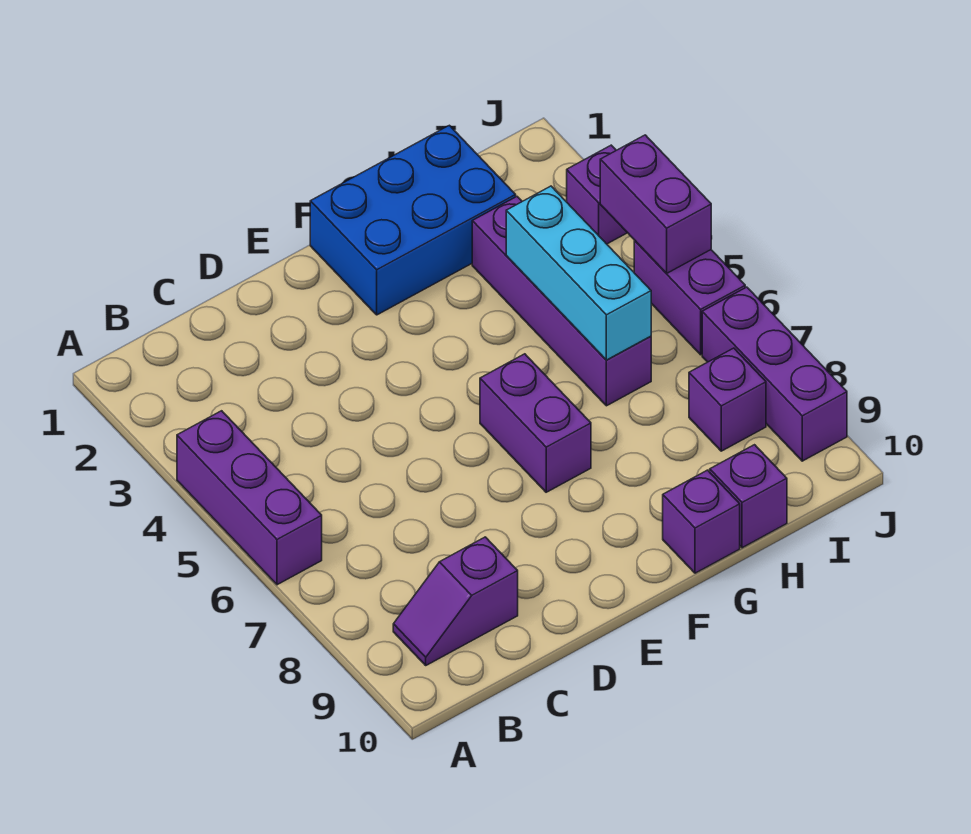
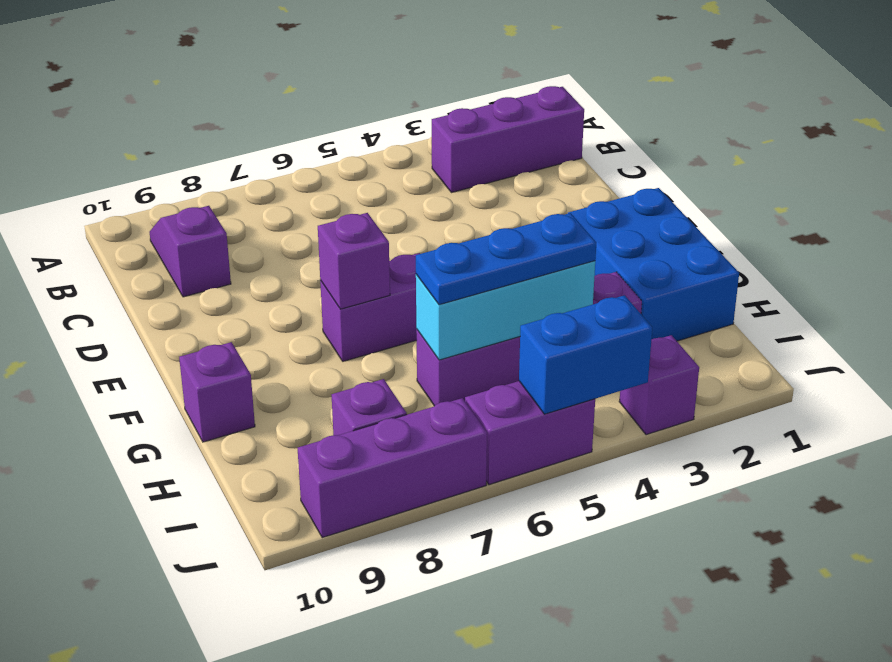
purple brick A4:A6 level 1 -> purple brick B1:B3 level 1
none -> blue plate H4:H6 level 3
purple brick H10 level 1 -> purple brick F7 level 2
purple brick J4:J5 level 2 -> blue brick J4:J5 level 2

